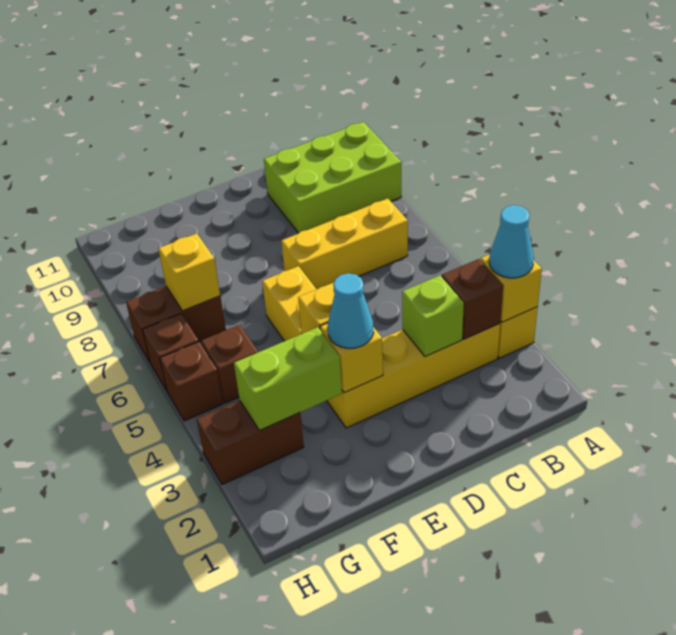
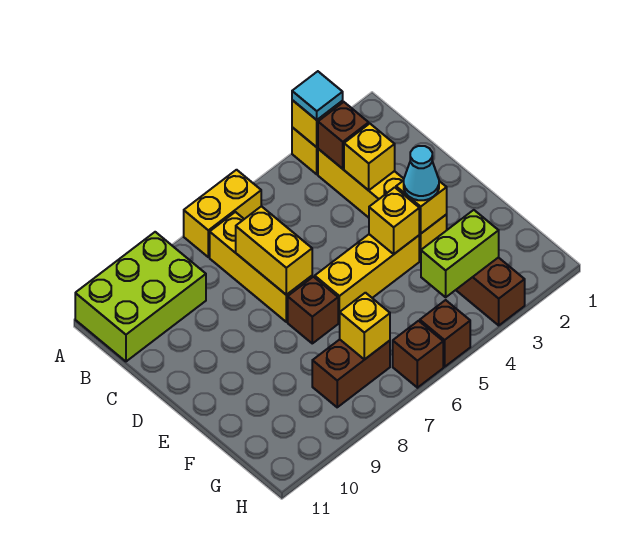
cyan cone A3 level 3 -> cyan tile A3 level 3
none -> yellow brick A6:A7 level 1
lime brick A9:C10 level 1 -> lime brick A9:B11 level 1
lime brick C3 level 2 -> yellow brick C3 level 2
none -> yellow brick C7:D7 level 2
lime brick F3:G3 level 2 -> lime brick G3:G4 level 2
brown brick G5 level 1 -> brown brick E7 level 1
brown brick G7:H7 level 1 -> brown brick G7:G8 level 1

